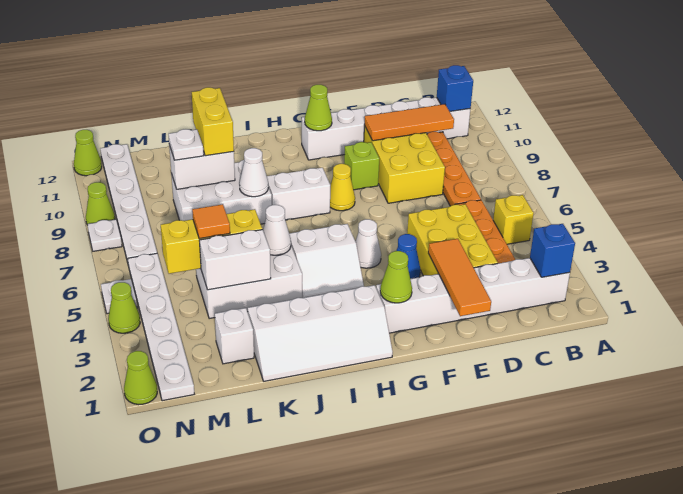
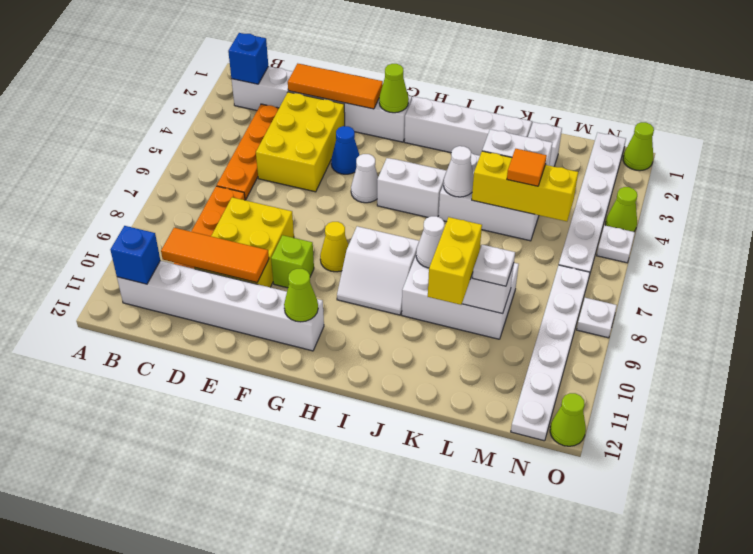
yellow brick B5 level 1 -> none
orange tile E1:E3 level 2 -> orange tile D2:F2 level 2
lime cone O9 level 1 -> none

